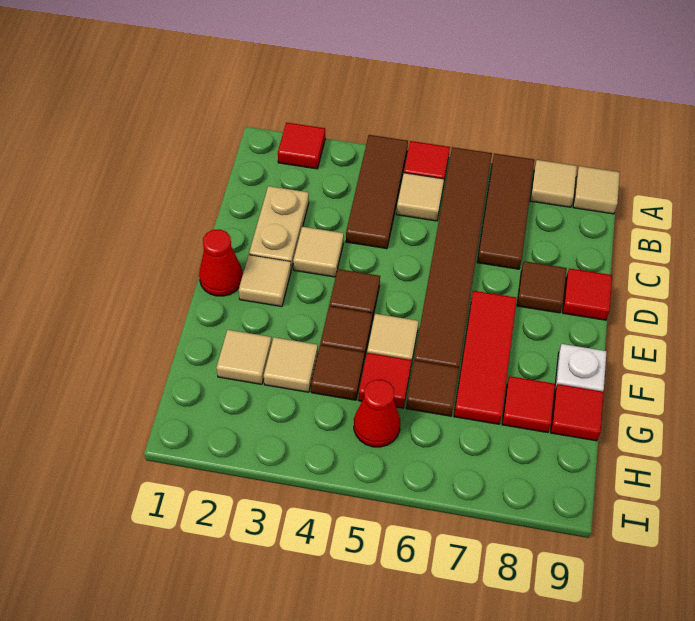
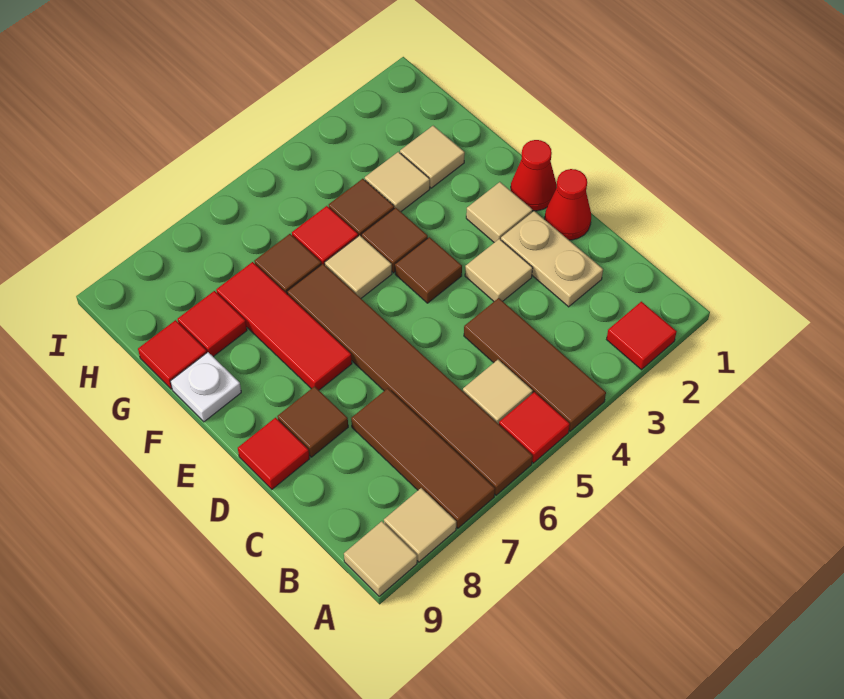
red cone H5 level 1 -> red cone D1 level 1

